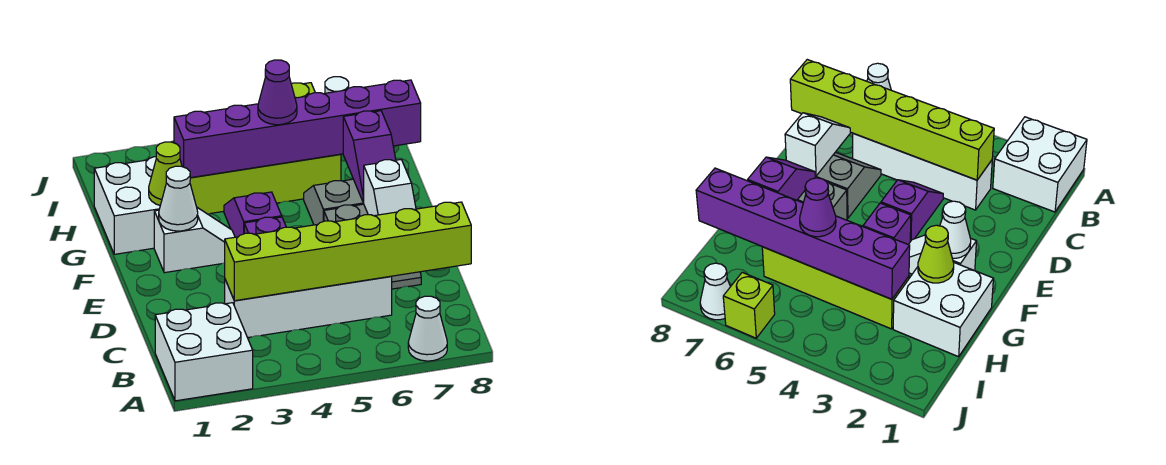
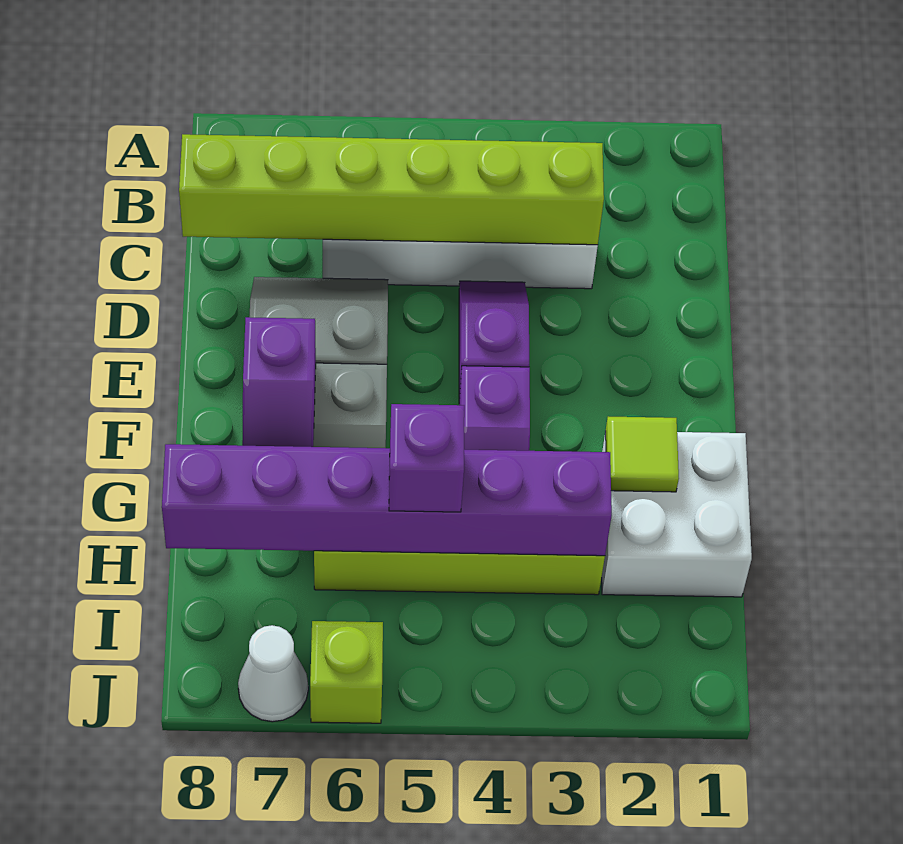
white brick A1:B2 level 1 -> none
white cone A7 level 1 -> none
white slope D7:E7 level 2 top E -> none
white slope F2:F3 level 1 top 2 -> none
white cone F2 level 2 -> none
purple slope F7:G7 level 2 top G -> purple slope F7:G7 level 2 top F
lime cone G2 level 2 -> lime tile G2 level 2
purple cone H5 level 3 -> purple brick H5 level 3

